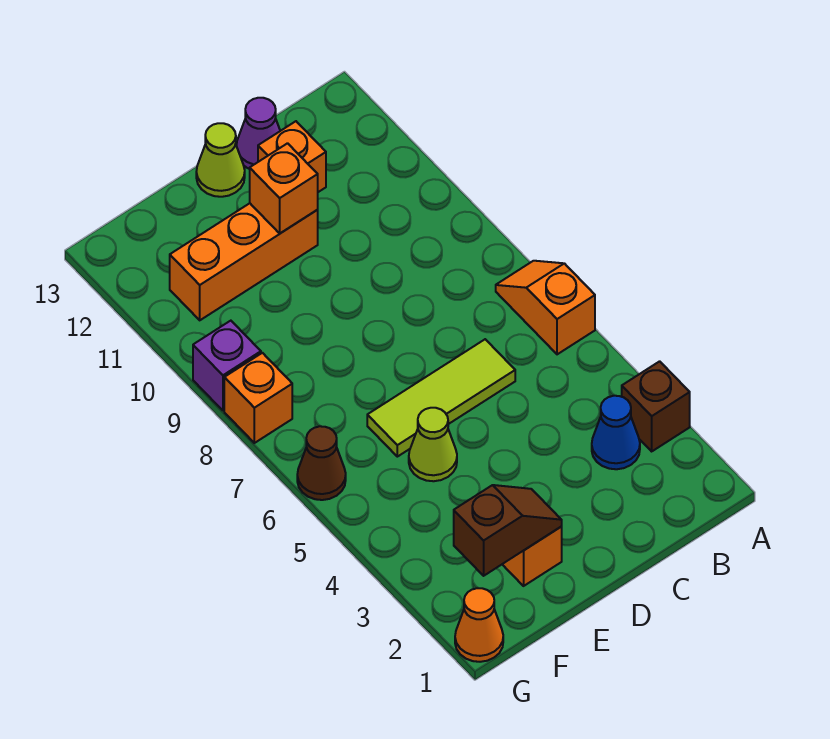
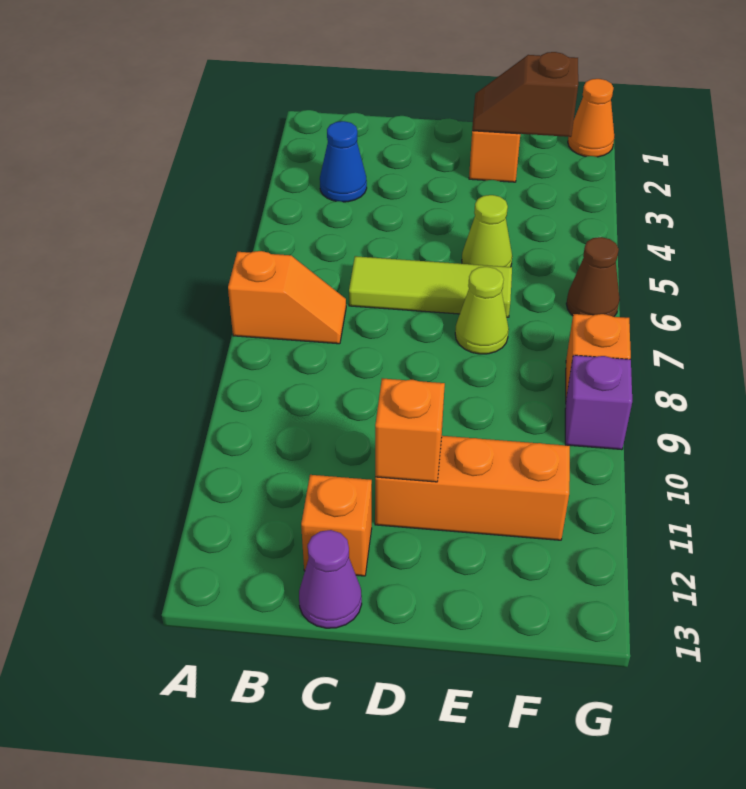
brown brick A3 level 1 -> none
orange slope A6:A7 level 1 top 6 -> orange slope A7:B7 level 1 top A
lime cone D13 level 1 -> lime cone E7 level 1

